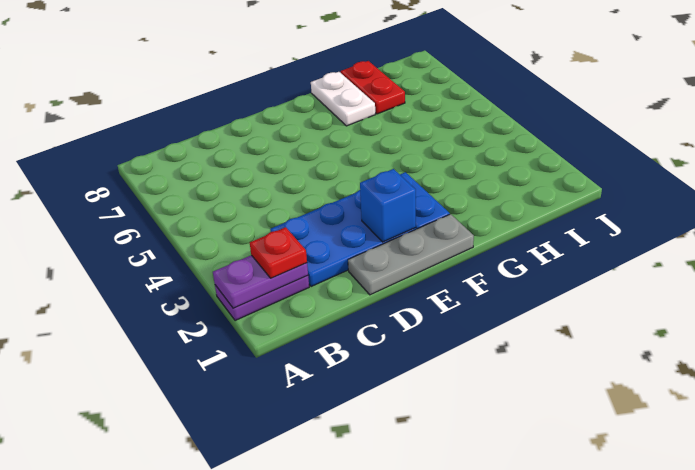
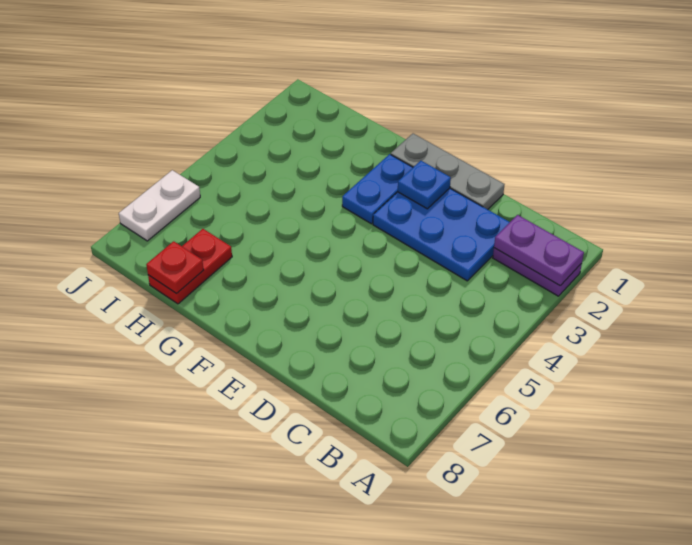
red plate B2 level 3 -> red plate H8 level 2
blue brick E2 level 2 -> blue plate E2 level 2
white plate G7:G8 level 1 -> white plate J6:J7 level 1

